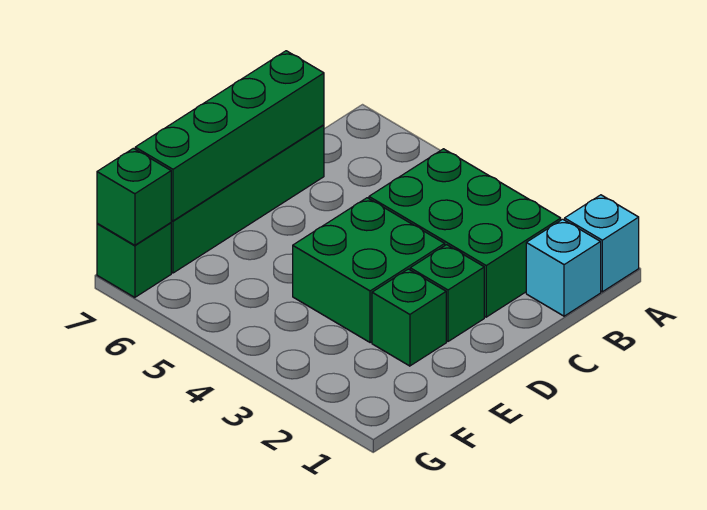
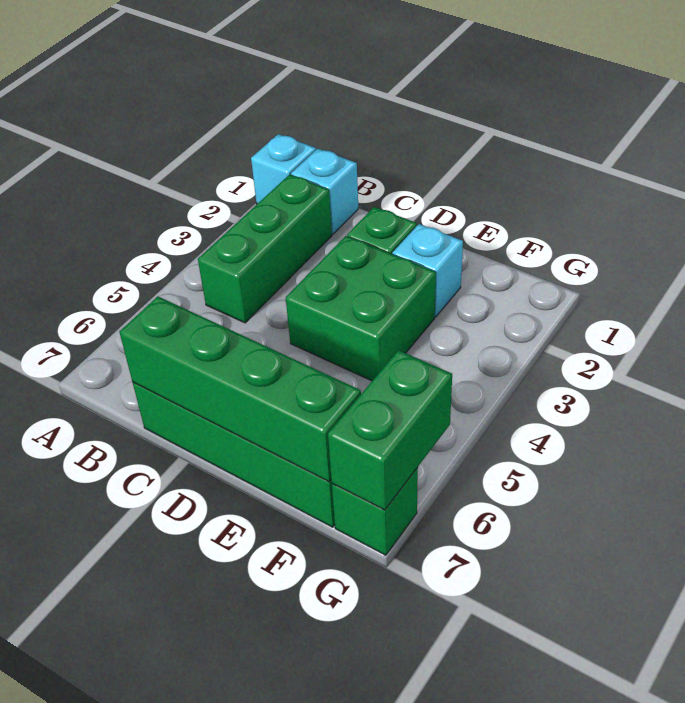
green brick B2:C4 level 1 -> green brick B2:B4 level 1
green brick E2 level 1 -> cyan brick E2 level 1
green brick G7 level 2 -> green brick G6:G7 level 2

